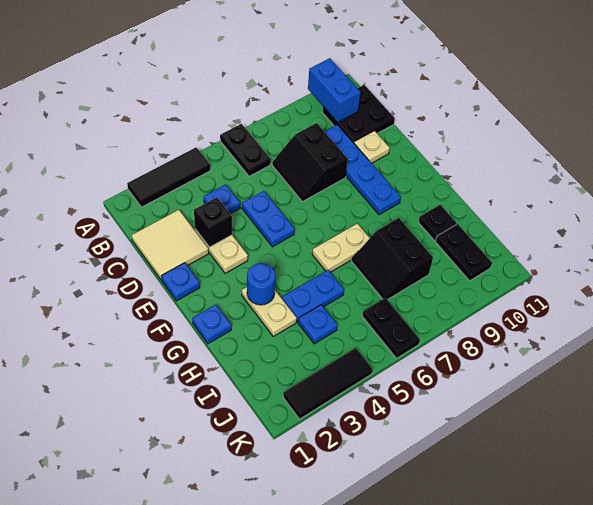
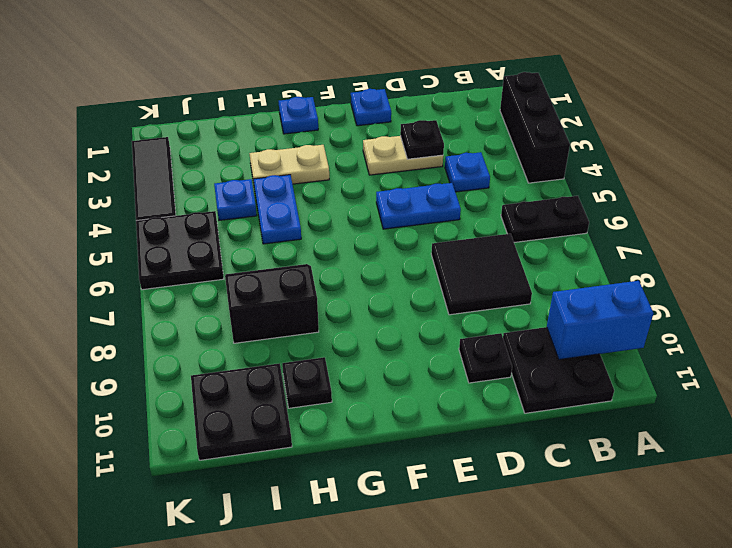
black tile A2:A4 level 1 -> black brick A2:A4 level 1
tan tile C1:D2 level 1 -> none
black slope C7:D8 level 1 top 8 -> black tile C7:D8 level 1
blue plate C9:F9 level 1 -> none
black brick D3 level 2 -> black plate D3 level 2
tan plate D10 level 1 -> black plate D10 level 1
blue round brick G3 level 2 -> none
tan plate G6:G7 level 1 -> none
black plate I10:J10 level 1 -> black plate I10:J11 level 1
black plate J6:K6 level 1 -> black plate J5:K6 level 1

